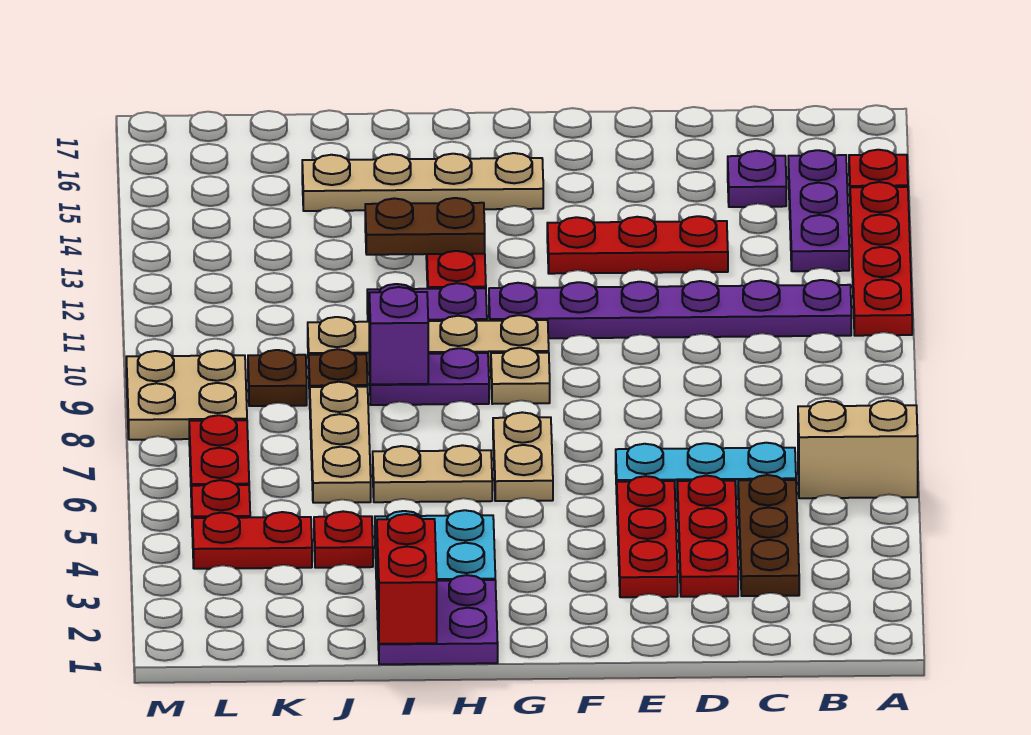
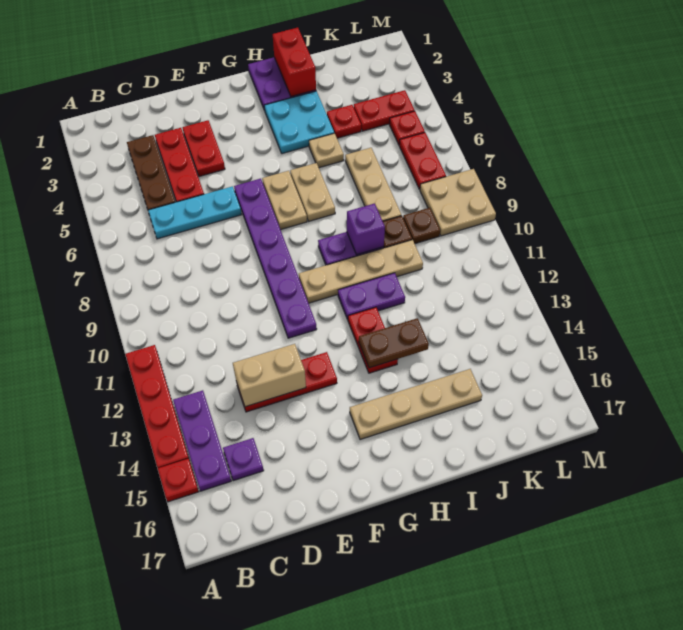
tan brick A6:B6 level 1 -> tan brick D13:E13 level 2
purple plate B11:G11 level 1 -> purple plate F6:F11 level 1
red plate E3:E5 level 1 -> red plate E3:E4 level 1
tan plate G9 level 1 -> tan plate I5 level 1
tan plate H6:I6 level 1 -> tan plate H6:H7 level 1

